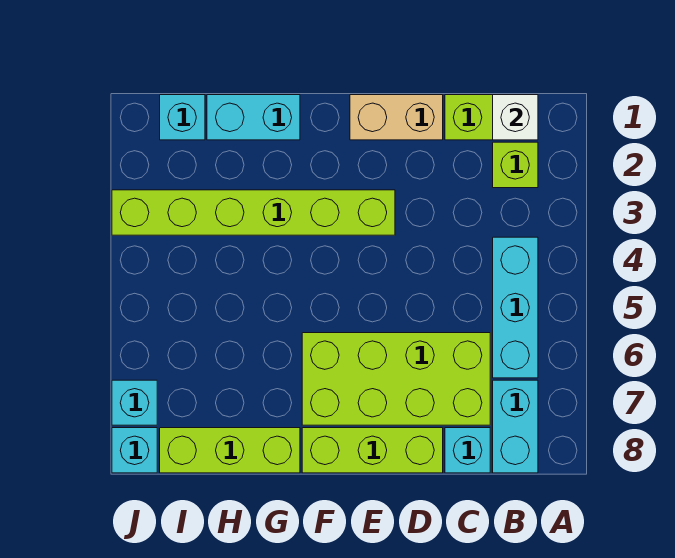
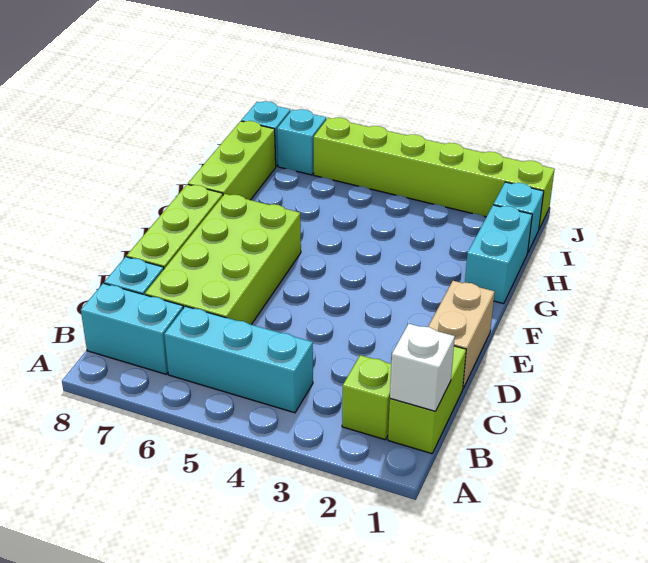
lime brick E3:J3 level 1 -> lime brick J1:J6 level 1

